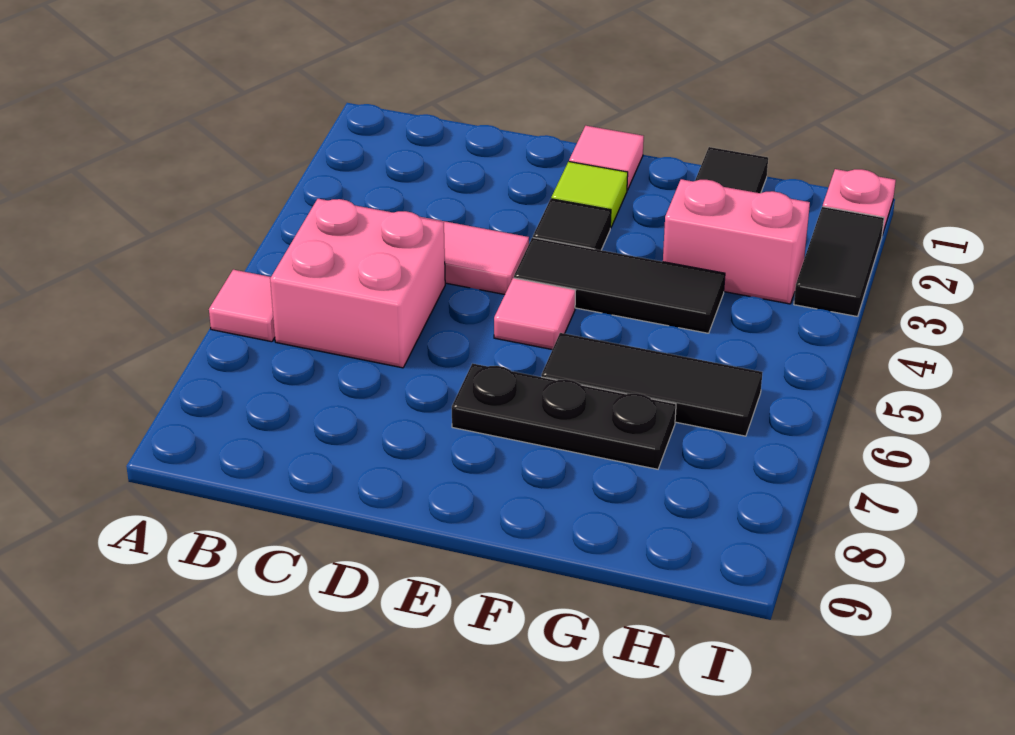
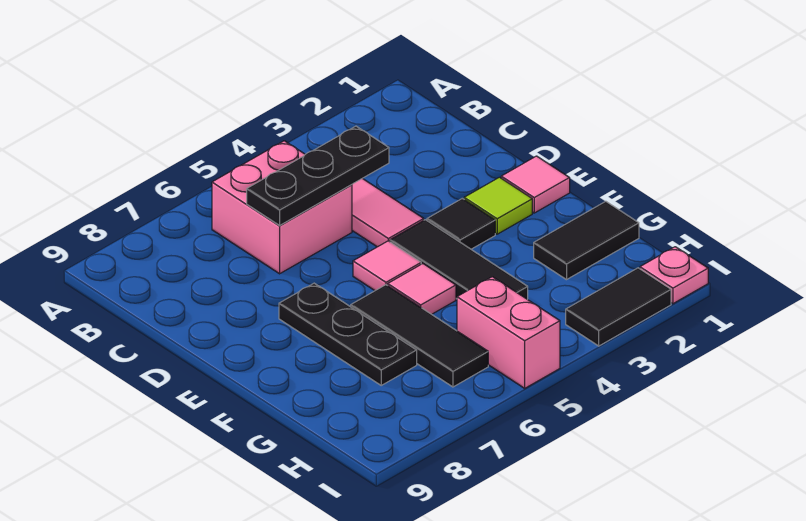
pink tile A6 level 1 -> pink tile F5 level 1
none -> black plate C4:C6 level 2
pink brick G3:H3 level 1 -> pink brick H5:I5 level 1

